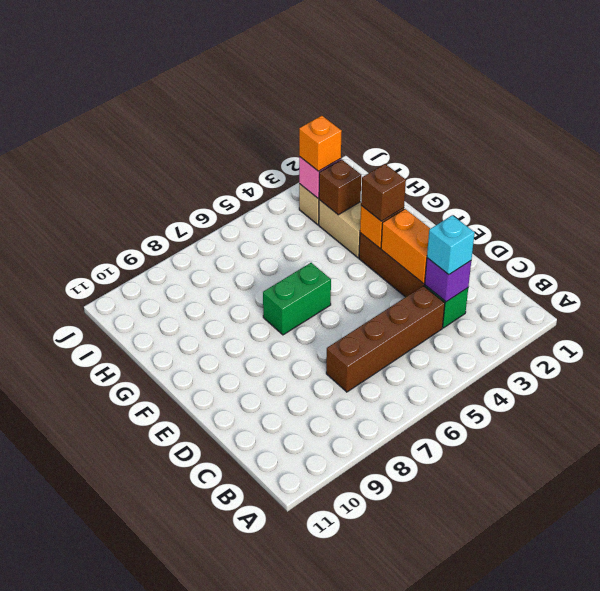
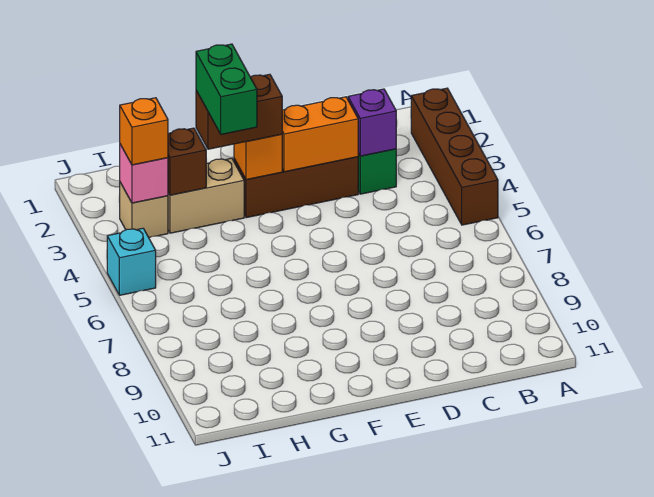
cyan brick C3 level 3 -> cyan brick J5 level 1
brown brick C4:C7 level 1 -> brown brick A2:A5 level 1
brown brick F3 level 3 -> brown brick F3:G3 level 3
green brick F6:F7 level 1 -> green brick G3:G4 level 4

